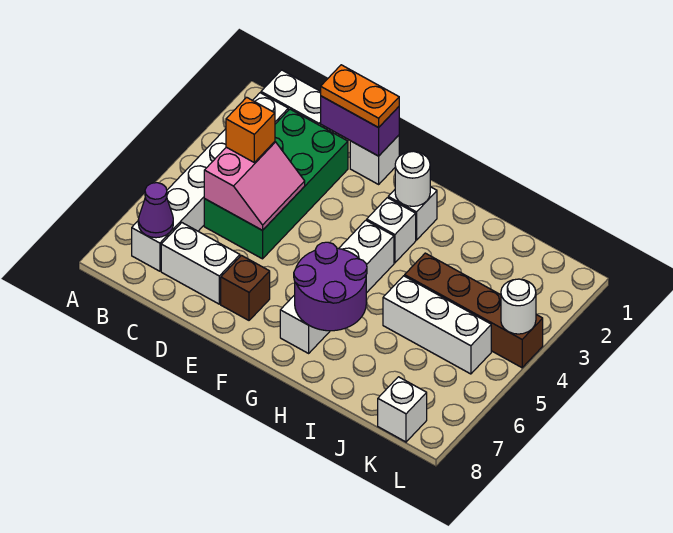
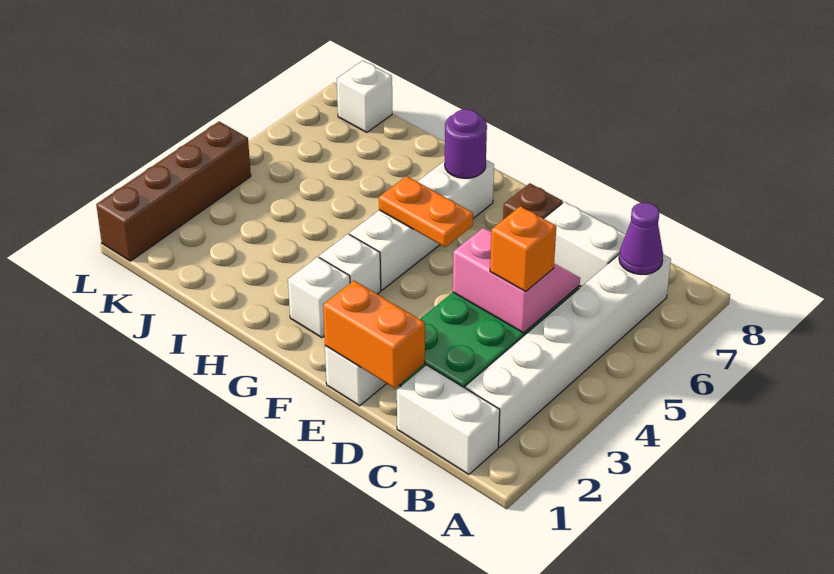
pink slope C4:D5 level 2 top C -> pink slope C4:D5 level 2 top 4
purple brick D1:E1 level 2 -> orange brick D1:E1 level 2
orange plate D1:E1 level 3 -> orange plate F5:G5 level 2
white round brick G2 level 2 -> none
purple round brick G6:H7 level 2 -> purple round brick G7 level 2
brown brick I4:L4 level 1 -> brown brick L1:L4 level 1
white brick I5:K5 level 1 -> none
white round brick L4 level 2 -> none

